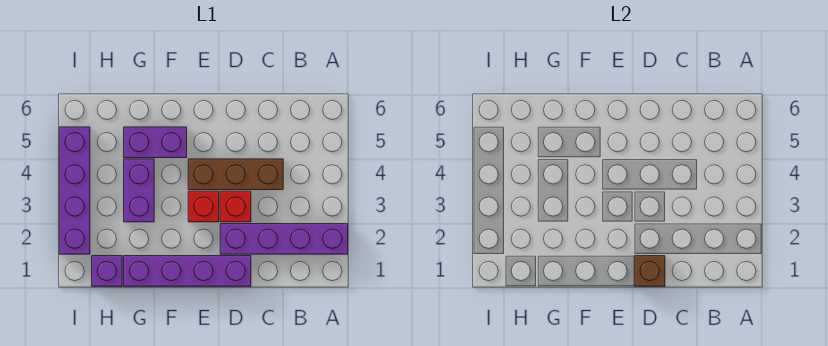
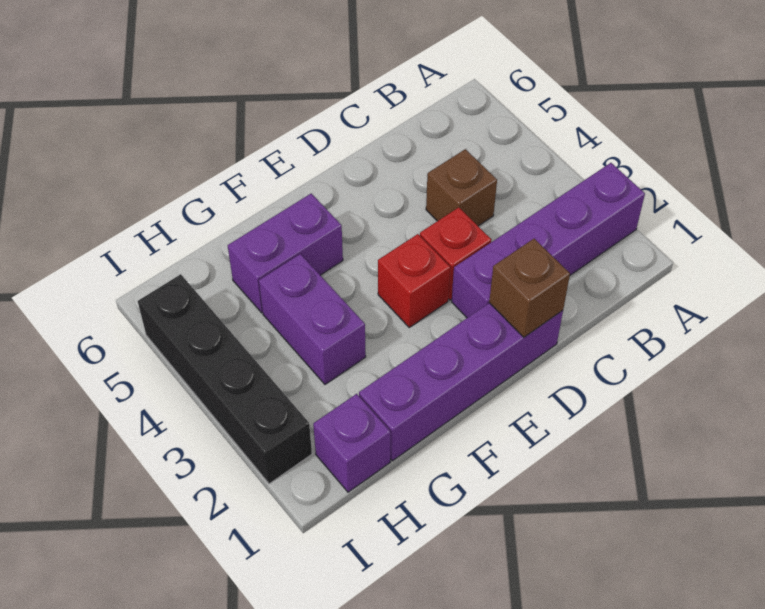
brown brick C4:E4 level 1 -> brown brick C4 level 1
purple brick I2:I5 level 1 -> black brick I2:I5 level 1

